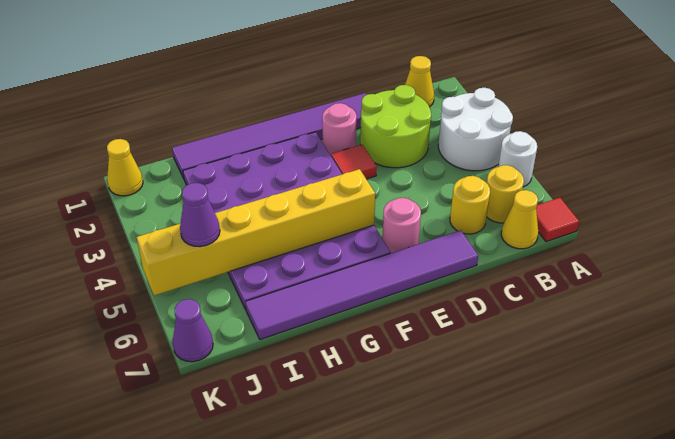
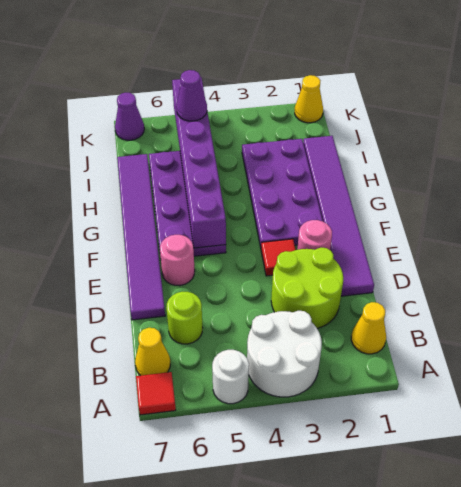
yellow round brick B6 level 1 -> none
yellow round brick C6 level 1 -> lime round brick C6 level 1
yellow brick F5:K5 level 2 -> purple brick F5:K5 level 2

